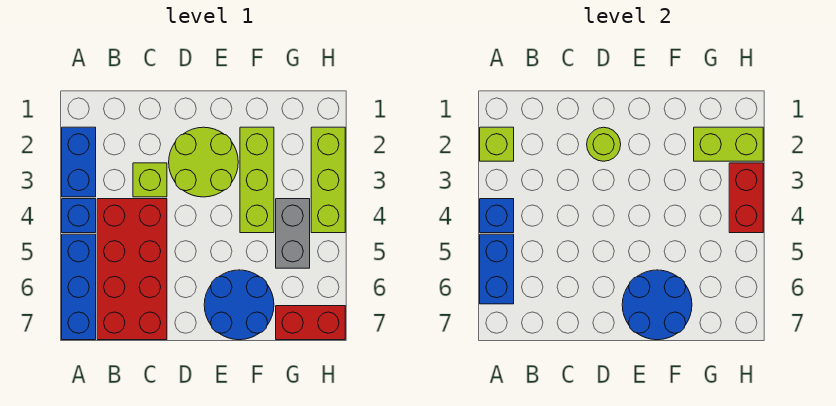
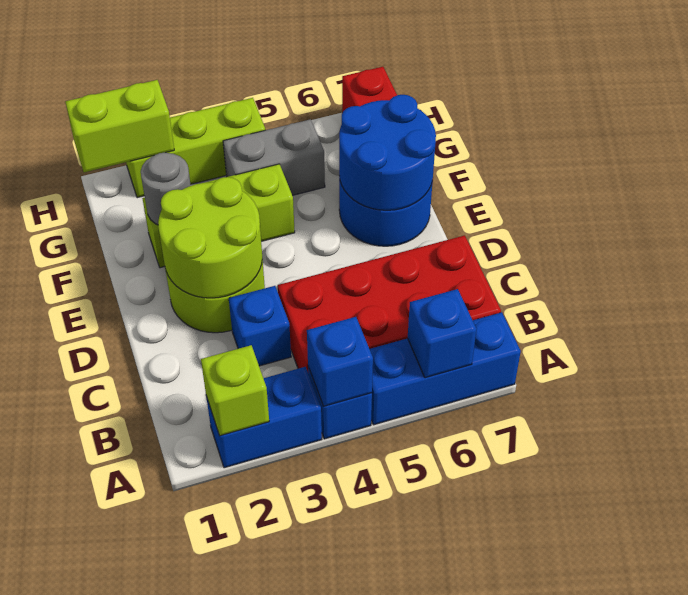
blue brick A5:A6 level 2 -> blue brick A6 level 2
lime brick C3 level 1 -> blue brick C3 level 1
lime round brick D2 level 2 -> lime round brick D2:E3 level 2
none -> grey round brick F2 level 2
lime brick G2:H2 level 2 -> lime brick H1:H2 level 2
red brick H3:H4 level 2 -> none

